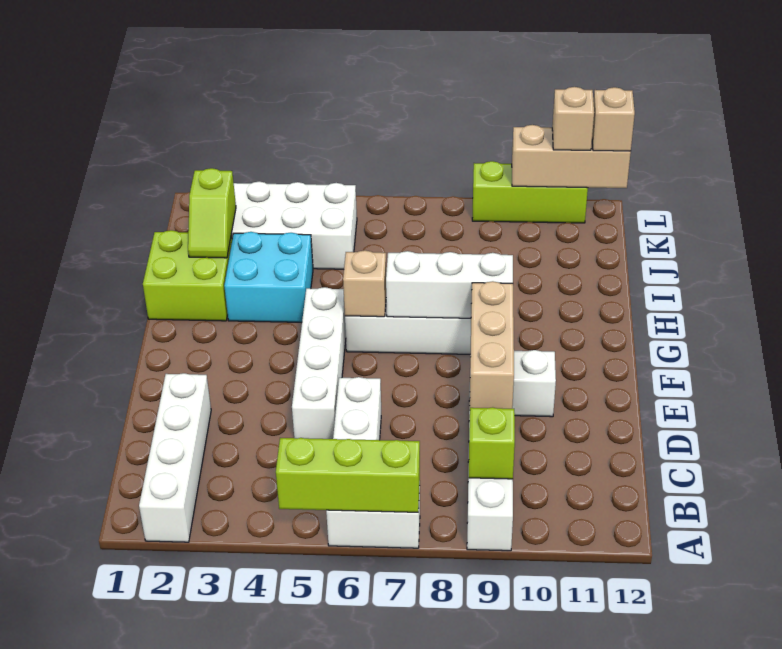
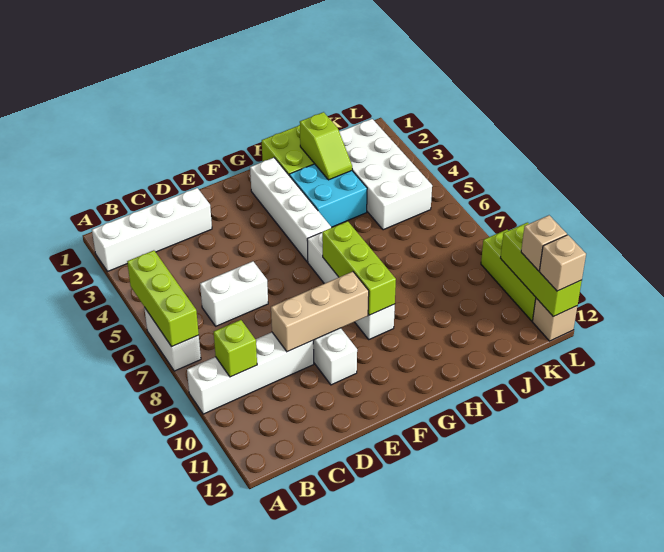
white brick D5:G5 level 1 -> white brick G2:G5 level 1
tan brick G6 level 2 -> tan brick L12 level 1
white brick G7:G9 level 2 -> lime brick G7:G9 level 2
lime slope I2:J2 level 2 top J -> lime slope I2:I3 level 2 top 2
tan brick L10:L12 level 2 -> lime brick L10:L12 level 2

